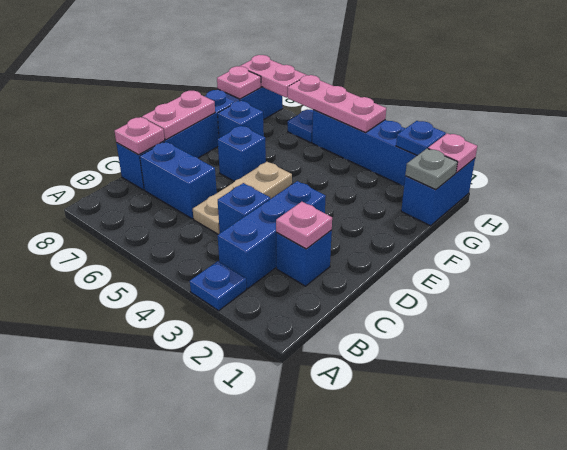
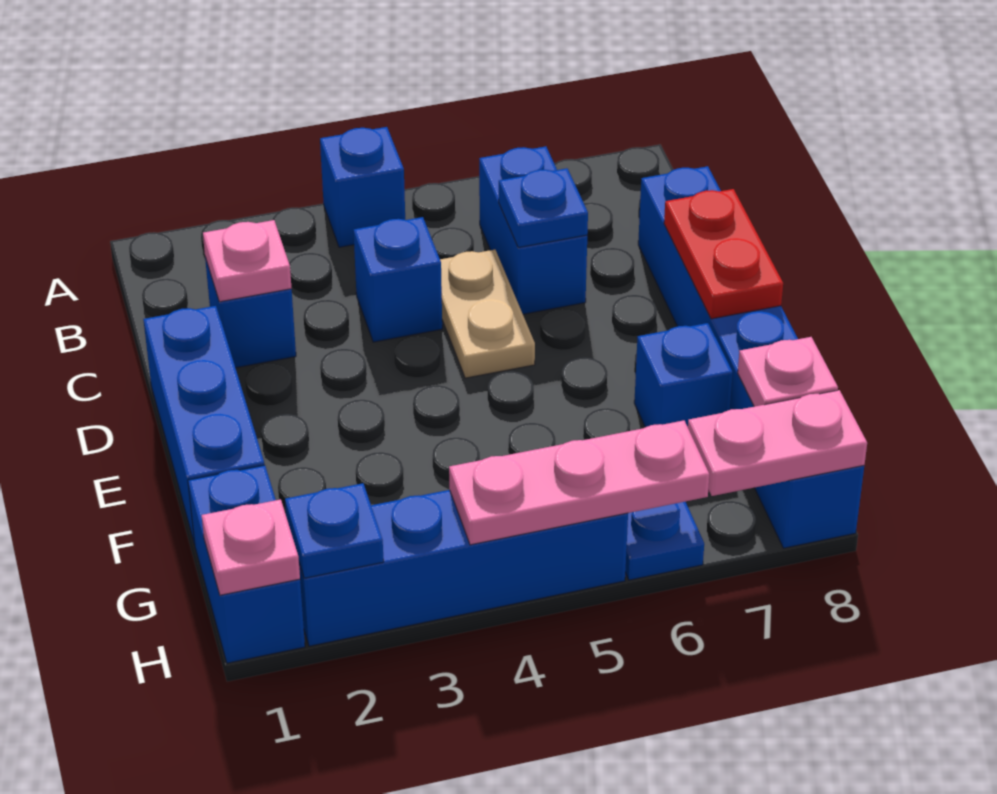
blue plate A3 level 1 -> blue plate C6 level 2
blue brick B3:D3 level 1 -> blue brick D1:F1 level 1
tan plate C5:E5 level 1 -> tan plate C5:D5 level 1
blue brick C6:C7 level 1 -> blue brick B6:C6 level 1
pink plate C8 level 2 -> none
pink plate D8:E8 level 2 -> red plate D8:E8 level 2
blue brick E6 level 1 -> blue brick A4 level 1
grey plate G1 level 2 -> none

